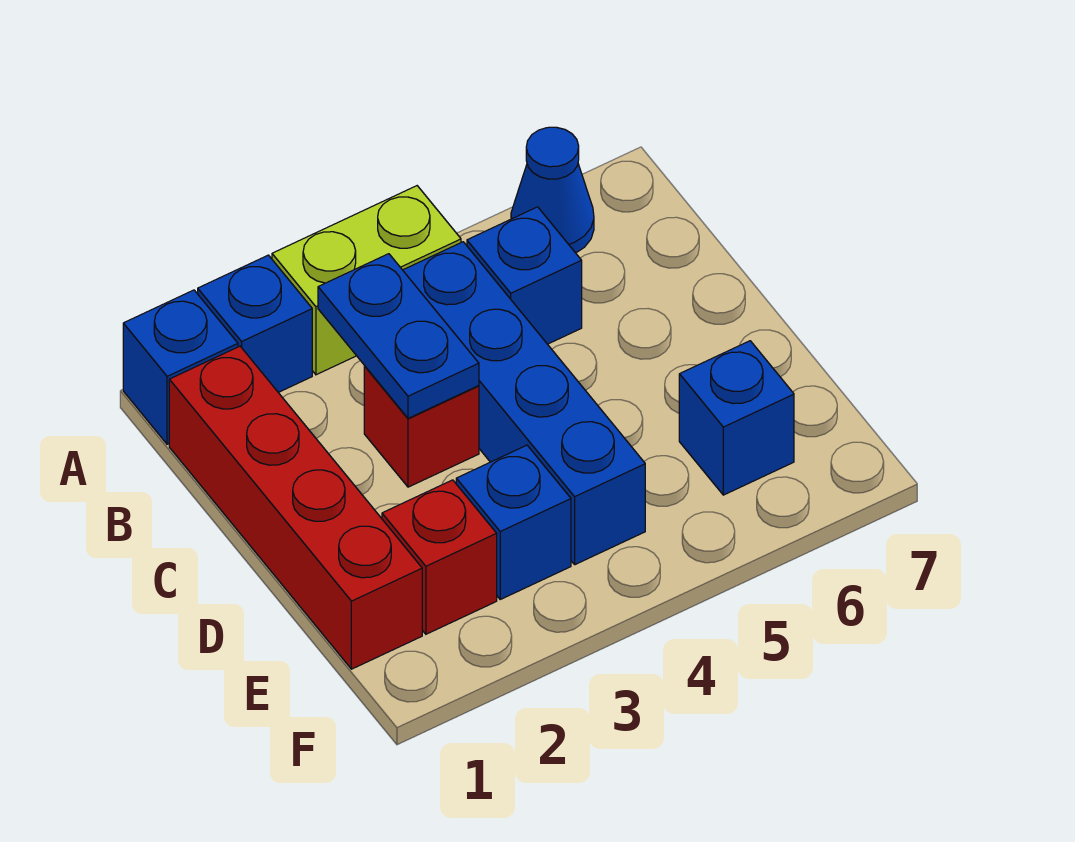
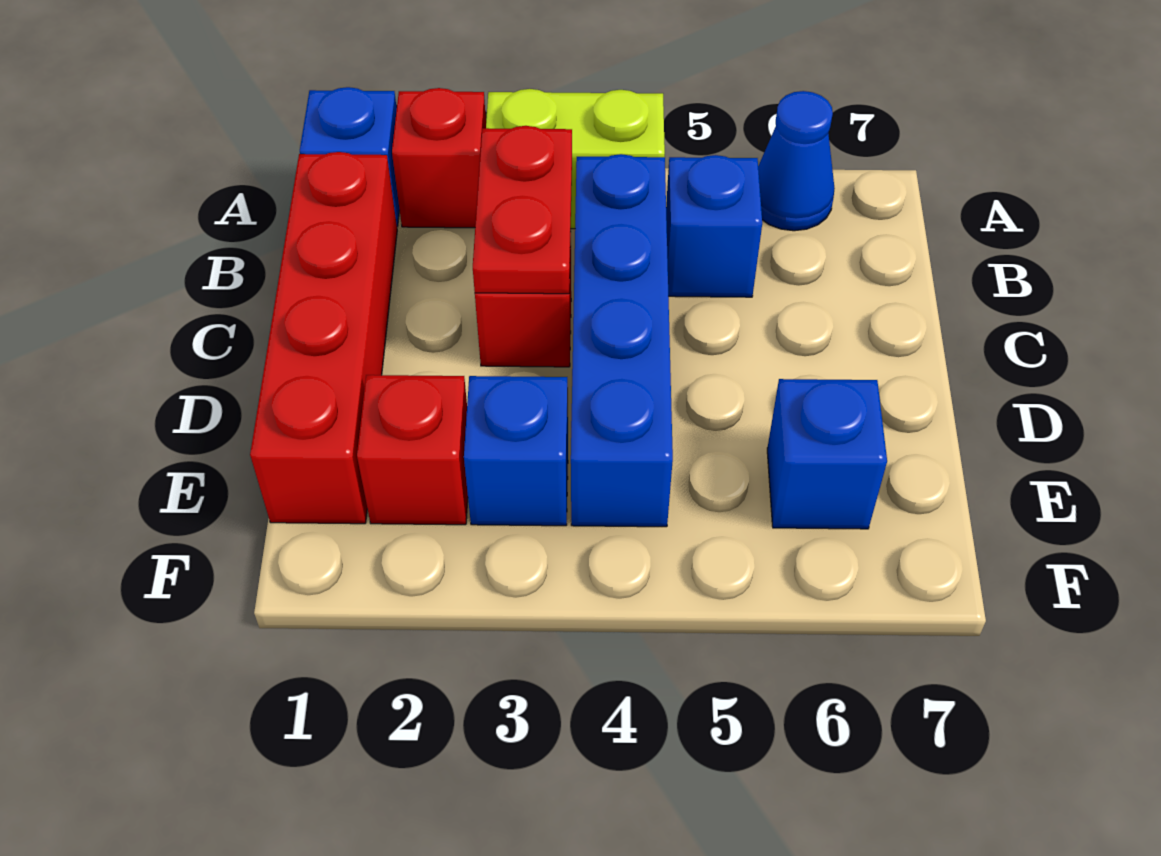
blue brick A2 level 1 -> red brick A2 level 1
blue plate B3:C3 level 2 -> red plate B3:C3 level 2

